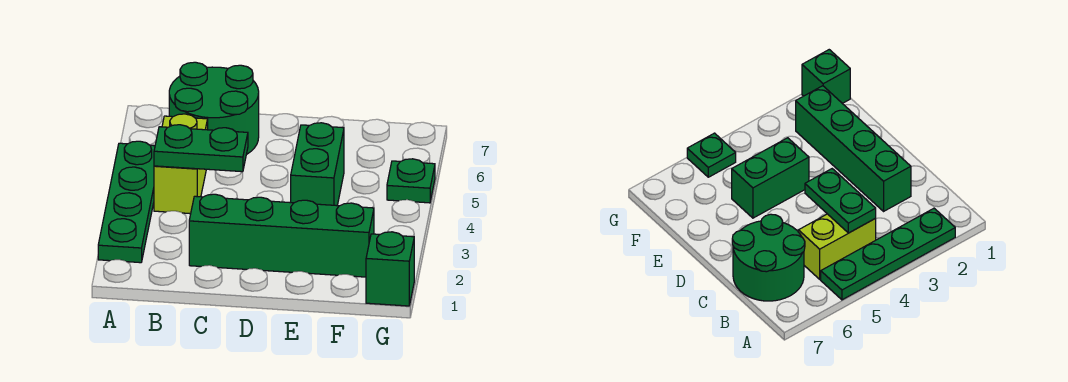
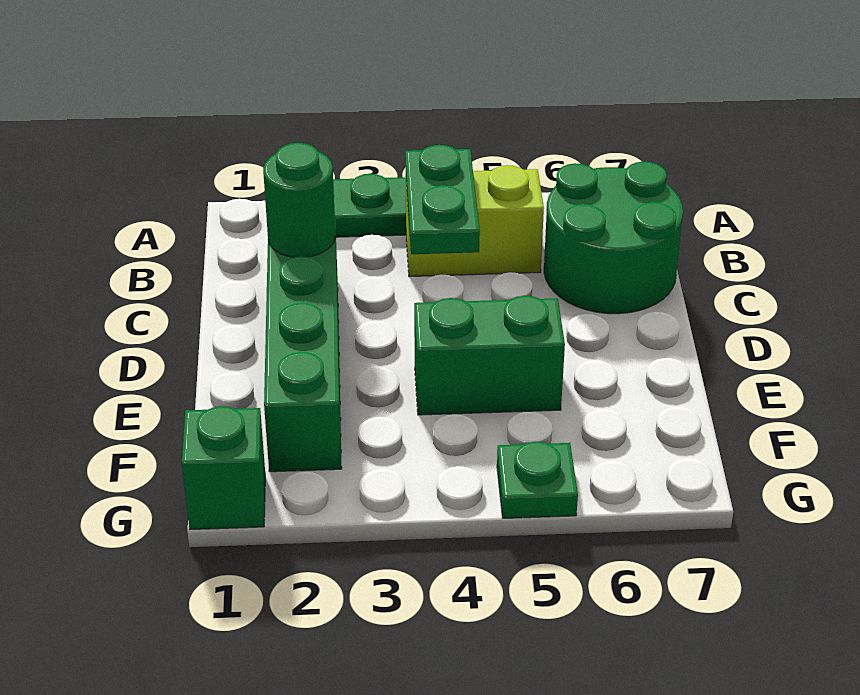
none -> green round brick C2 level 2

